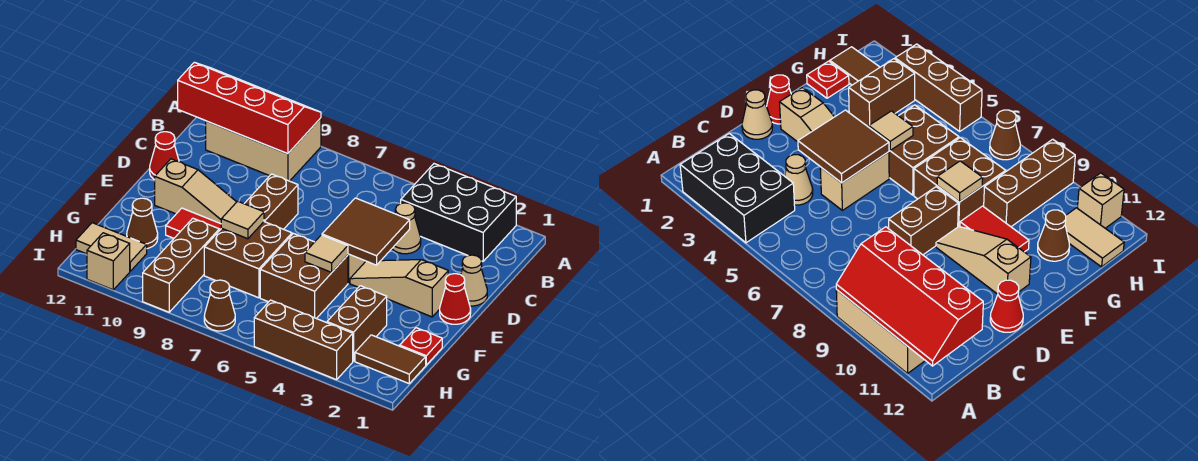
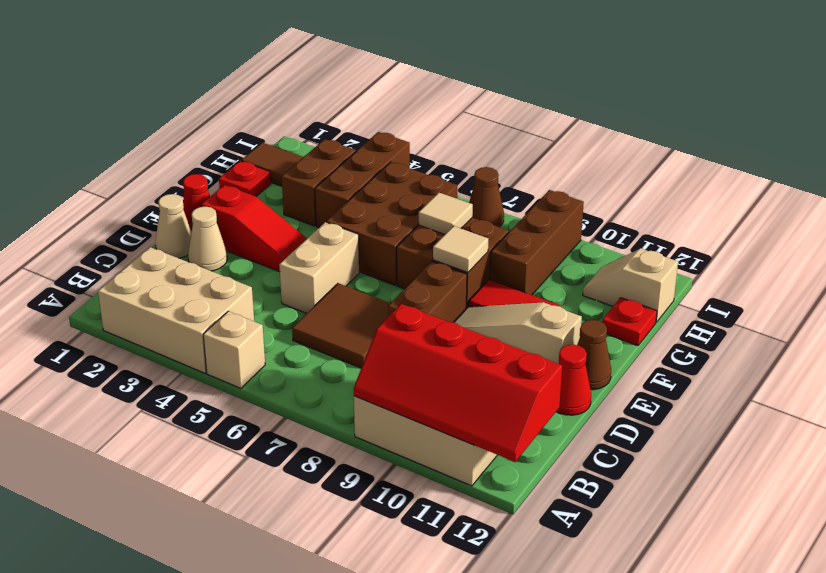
black brick A2:B4 level 1 -> tan brick A2:B4 level 1
tan cone C4 level 1 -> tan cone D2 level 1
brown tile D4:E5 level 2 -> brown tile C6:D7 level 1
tan slope E2:E4 level 1 top 2 -> red slope E2:E4 level 1 top 2
brown brick F5:G6 level 1 -> brown brick F5:H6 level 1
tan tile F5 level 2 -> tan tile G7 level 2
brown cone G11 level 1 -> brown cone E12 level 1
none -> red plate G12 level 1
tan tile H11:H12 level 1 -> tan slope H11:H12 level 1 top 12
brown brick I3:I5 level 1 -> brown brick G4:I4 level 1
tan brick I11 level 1 -> tan brick A5 level 1

